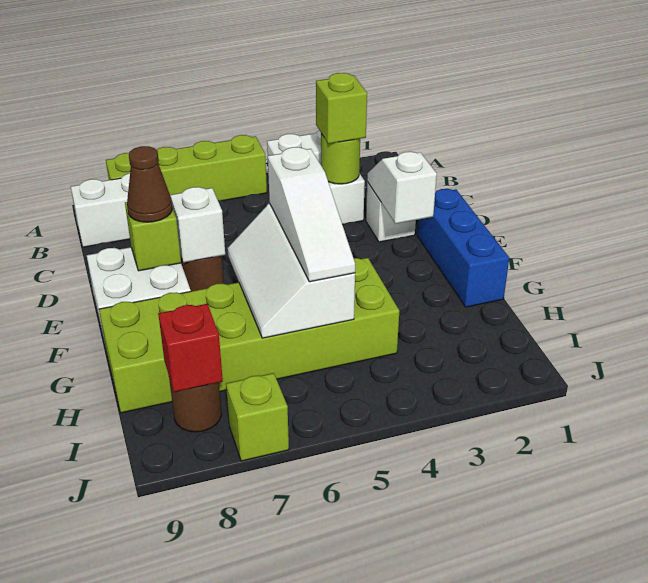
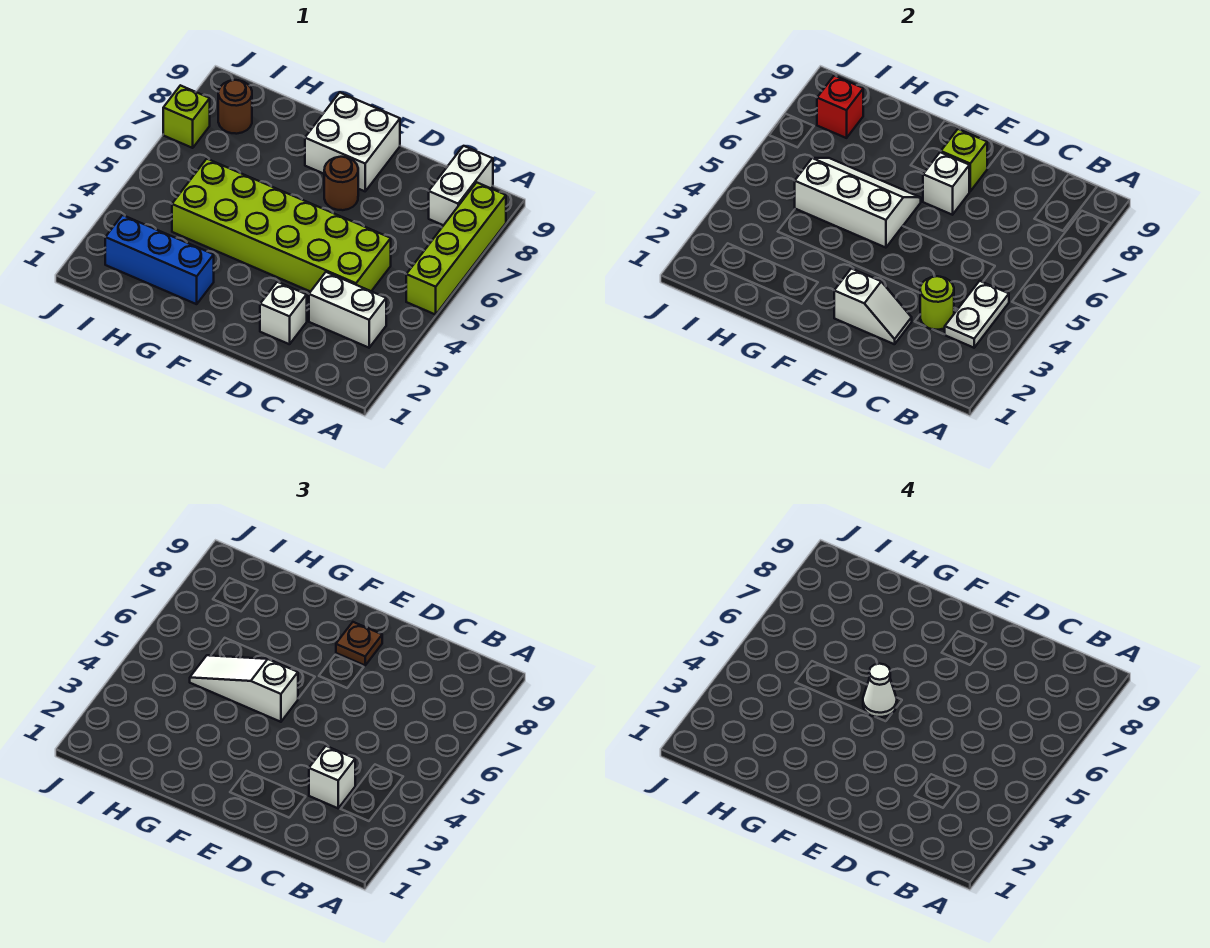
lime brick C3 level 3 -> white brick C3 level 3
blue brick E1:G1 level 1 -> blue brick G2:I2 level 1
brown cone E8 level 3 -> brown plate E8 level 3
none -> white cone F5 level 4
lime brick G4:H9 level 1 -> lime brick C4:H5 level 1

